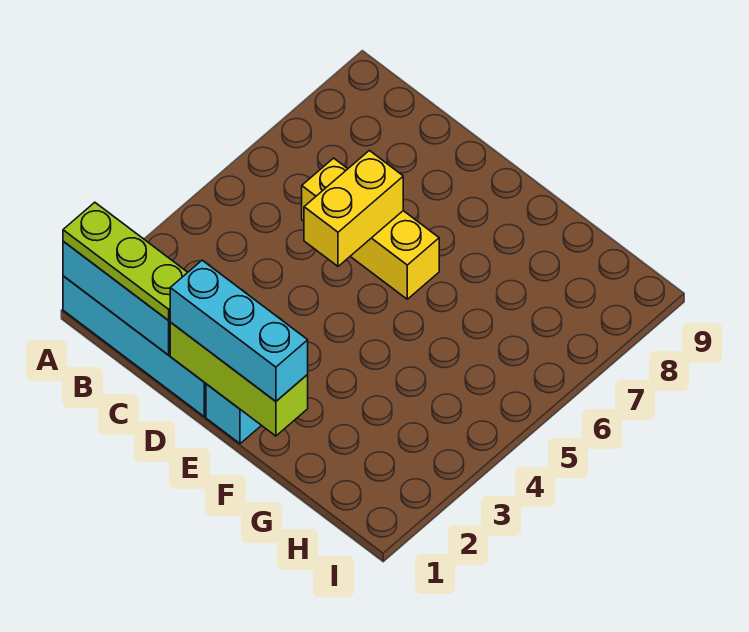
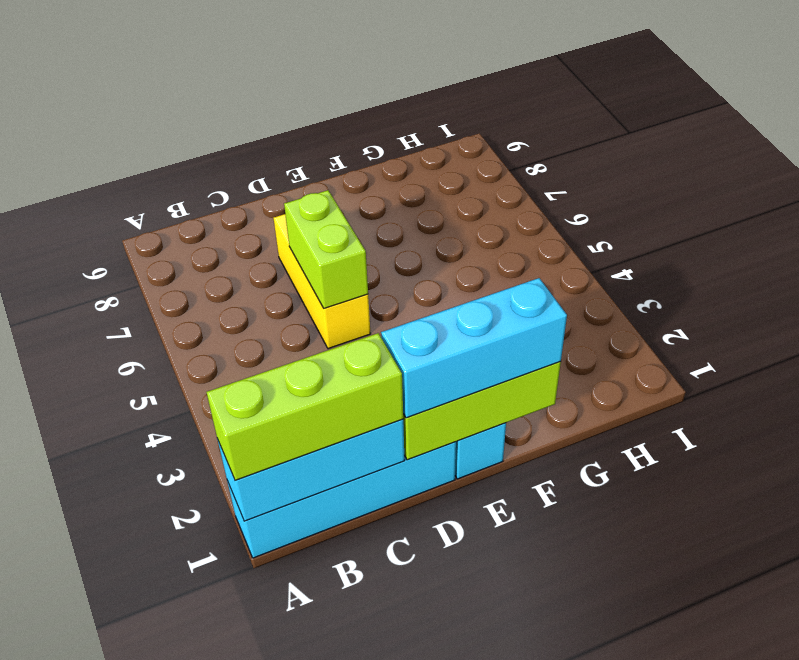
lime plate A1:C1 level 3 -> lime brick A1:C1 level 3
yellow brick C6:E6 level 1 -> yellow brick D5:D7 level 1
yellow brick D5:D6 level 2 -> lime brick D5:D6 level 2

